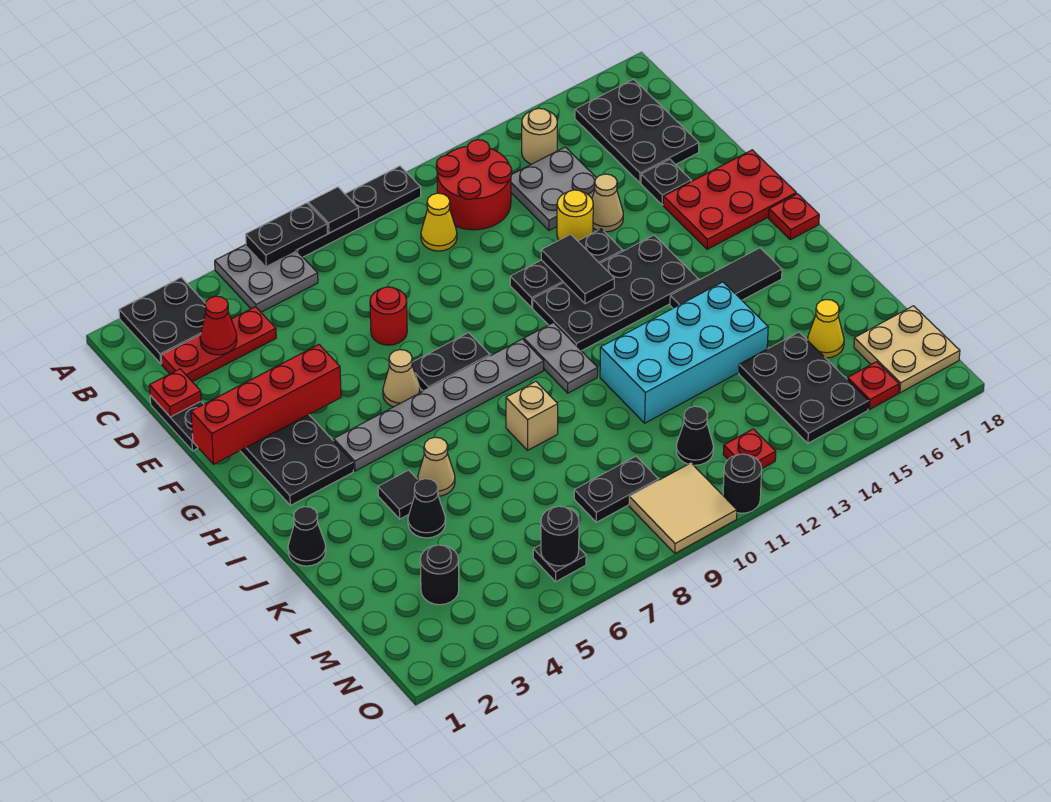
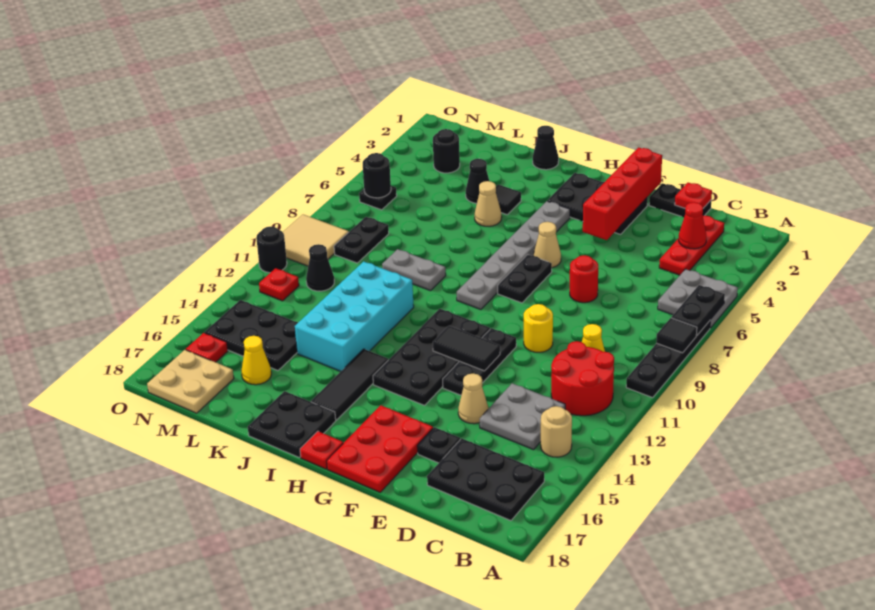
black plate A2:B3 level 1 -> black plate I17:J18 level 1
yellow round brick E13 level 1 -> yellow round brick E10 level 1
grey plate H10:I10 level 1 -> grey plate J9:K9 level 1
tan brick J8 level 1 -> none

